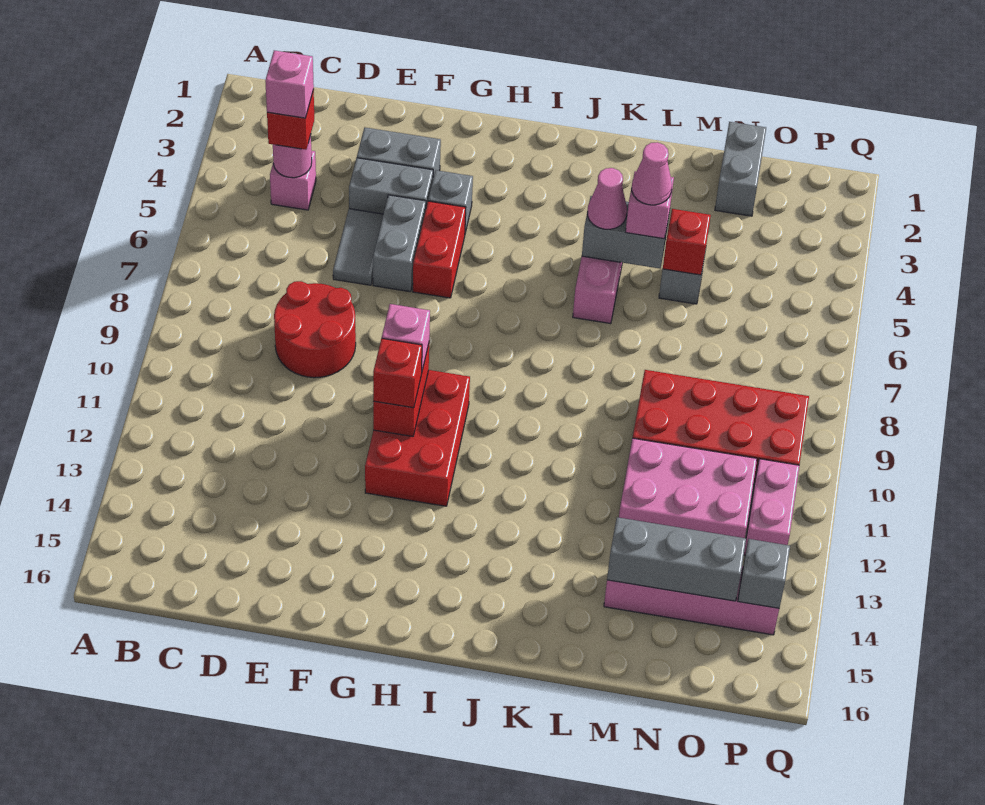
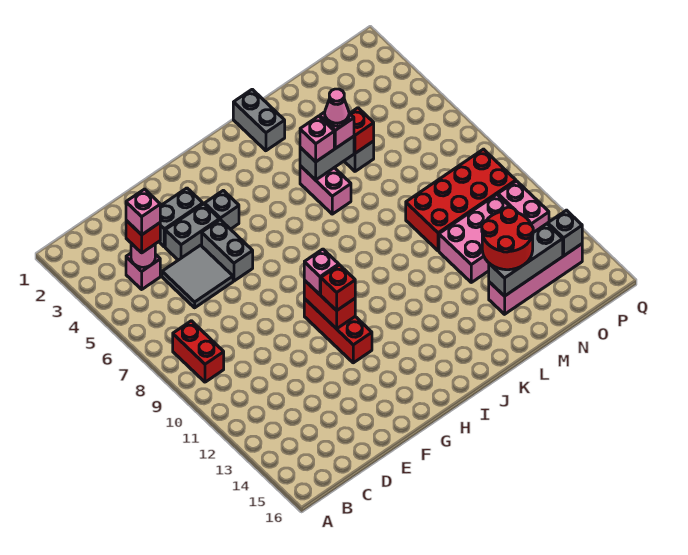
red round brick D8:E9 level 1 -> red round brick M13:N14 level 3
grey tile E5:E6 level 1 -> grey tile D5:E6 level 1
red brick G5:G6 level 1 -> red brick B8:B9 level 1
red brick G10:H12 level 1 -> red brick G10:G12 level 1
pink cone K5 level 3 -> pink brick K5 level 3
grey brick N1:N2 level 1 -> grey brick K1:K2 level 1

